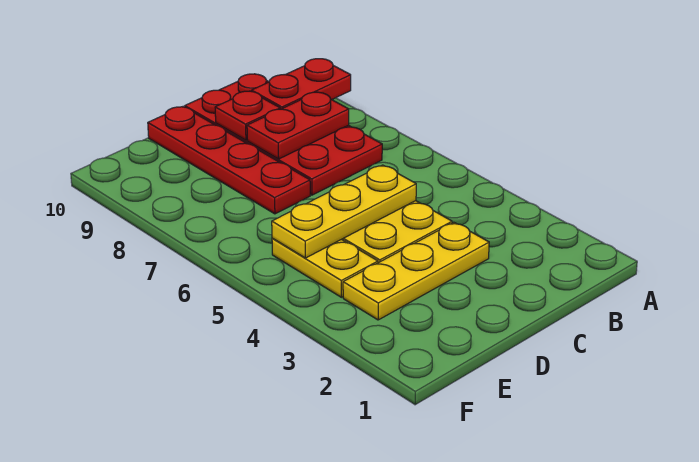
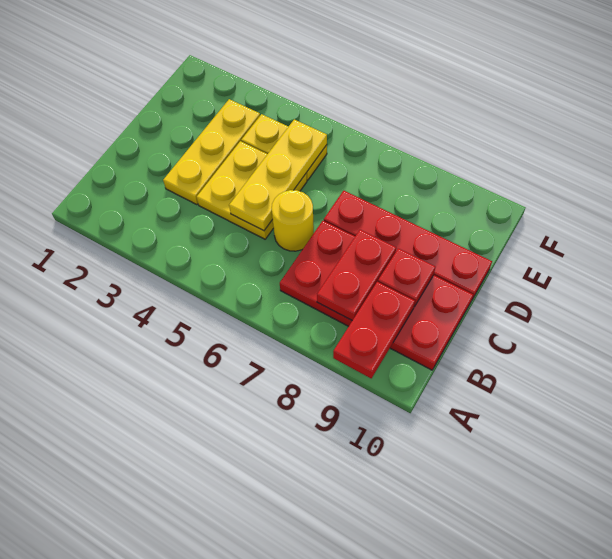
none -> yellow round brick C6 level 1

